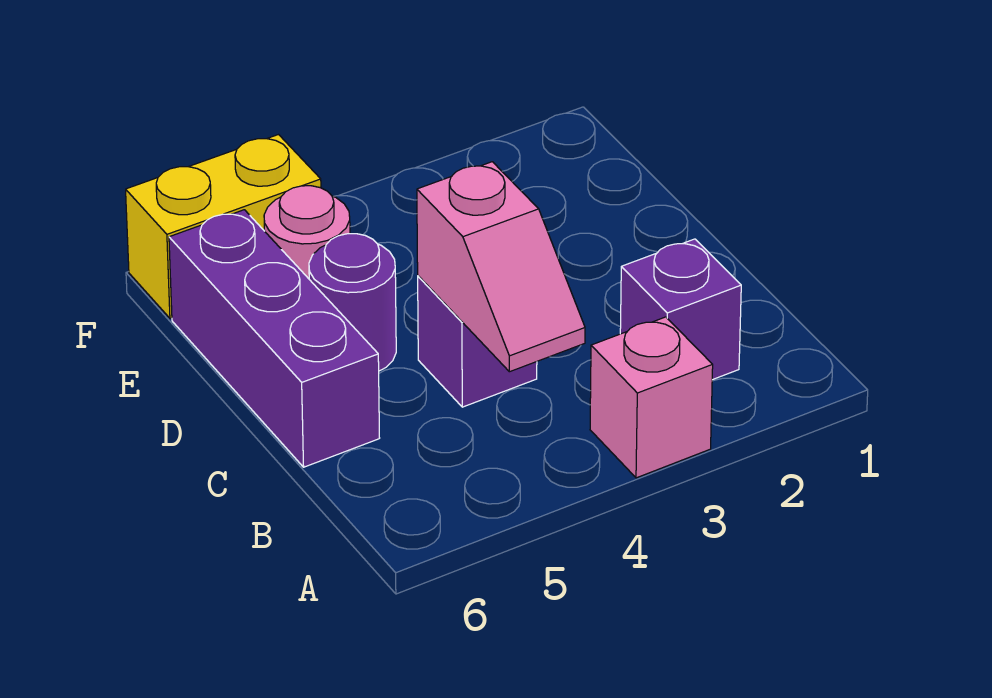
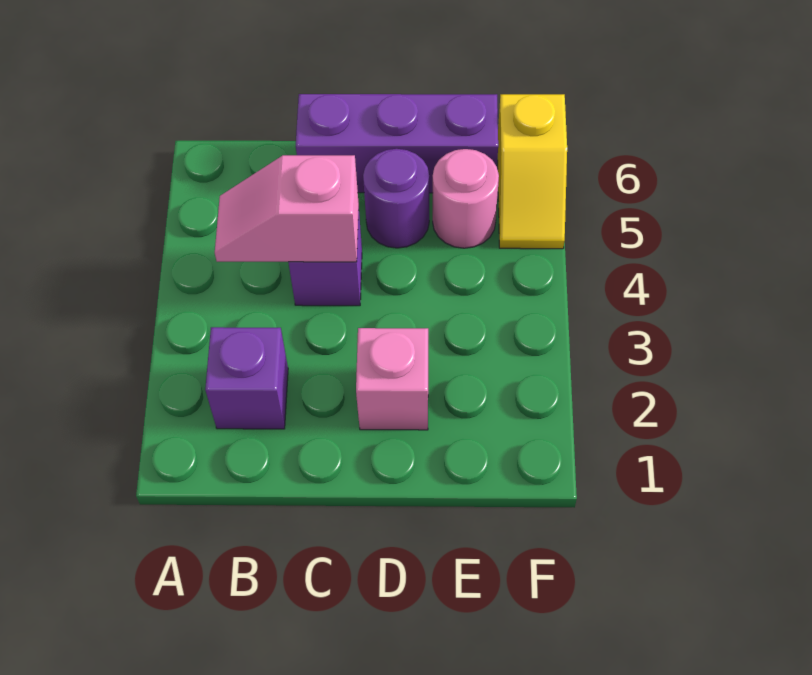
pink brick A3 level 1 -> pink brick D2 level 1
yellow brick F5:F6 level 1 -> yellow slope F5:F6 level 1 top 6

